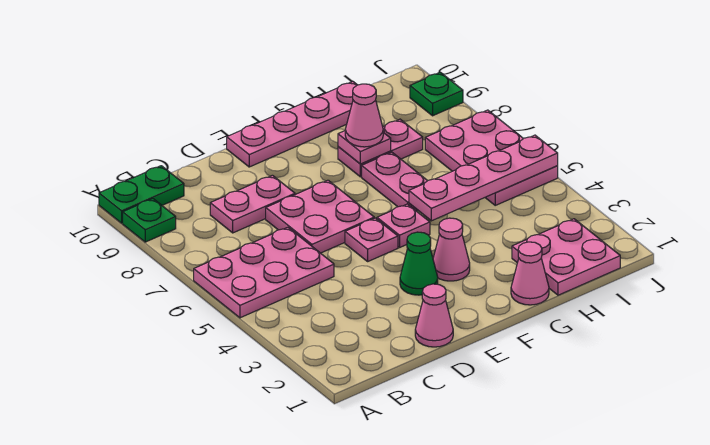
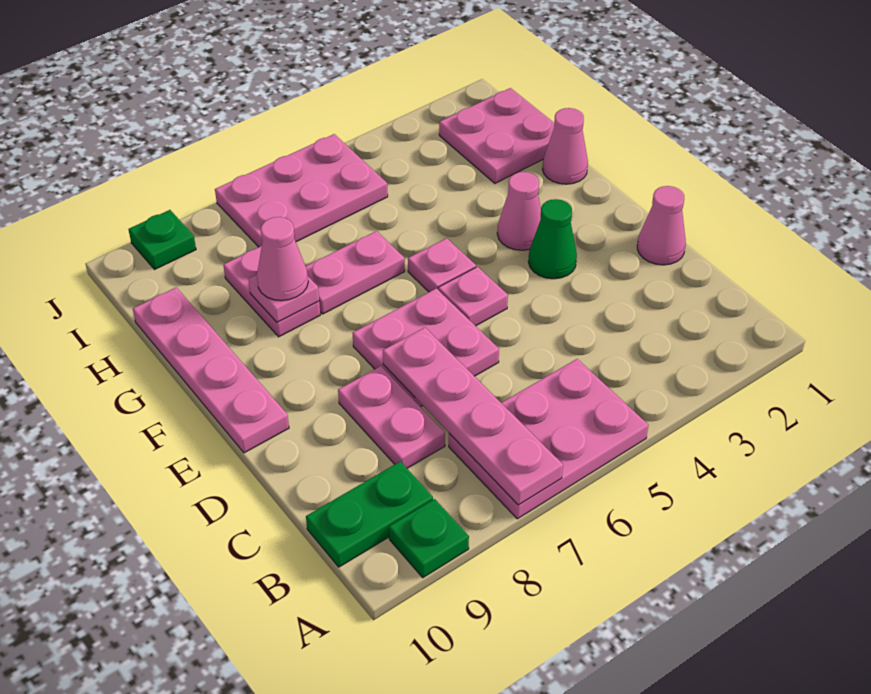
pink plate A5:C6 level 1 -> pink plate A5:B7 level 1
green plate A10:B10 level 1 -> green plate B9:B10 level 1
pink plate G5:J5 level 2 -> pink plate A7:D7 level 2

